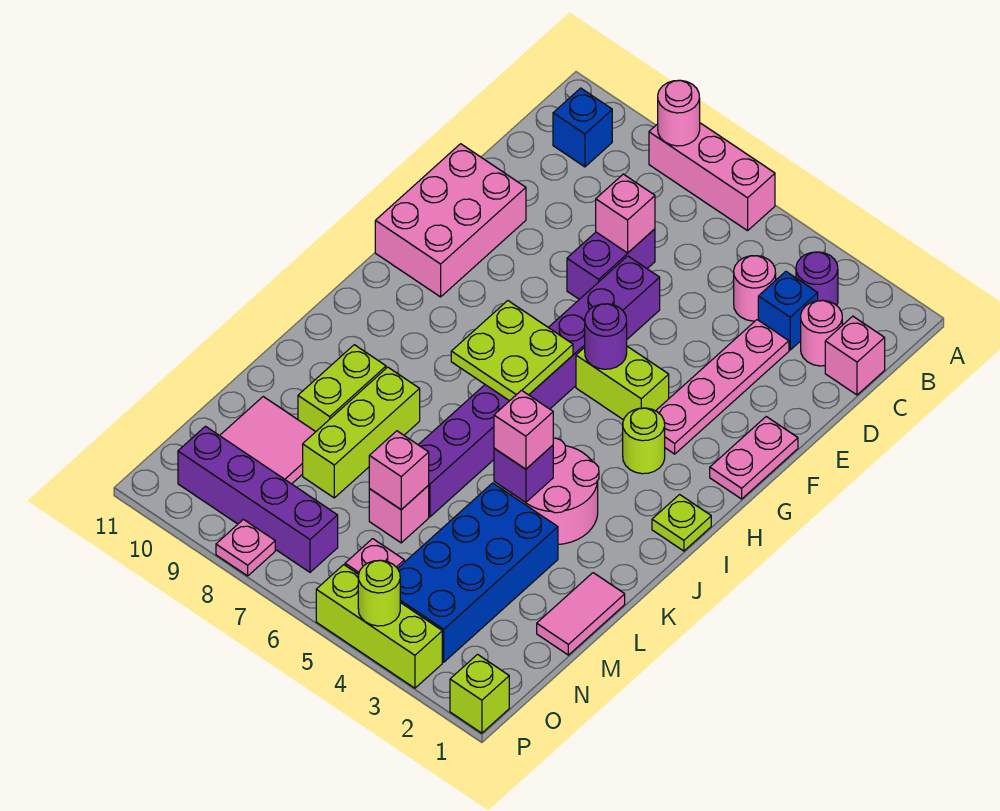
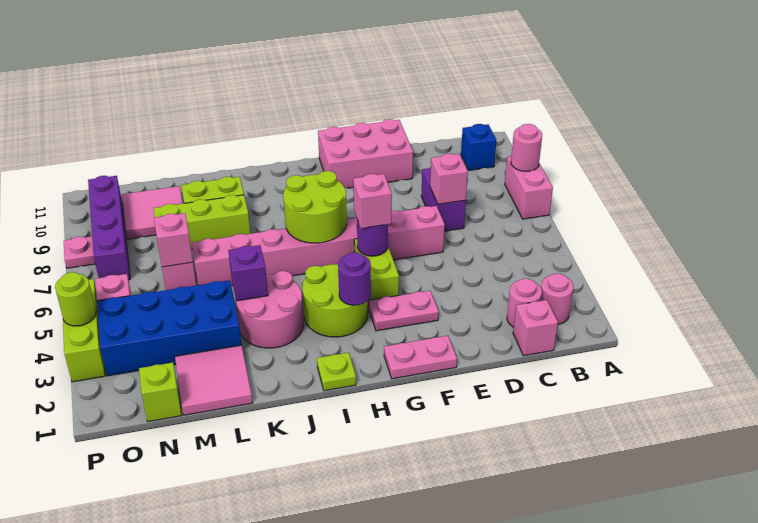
pink brick A6:A8 level 1 -> pink brick A7:A8 level 1
purple round brick B3 level 1 -> purple round brick H3 level 2
blue brick C3 level 1 -> none
pink round brick C4 level 1 -> pink round brick B2 level 1
pink plate D3:G3 level 1 -> pink plate F3:G3 level 1
purple brick D7:E7 level 1 -> purple brick D7:D8 level 1
purple brick E6:L6 level 1 -> pink brick E6:L6 level 1
lime round brick H3 level 1 -> lime round brick H3:I4 level 1
lime plate H6:I7 level 2 -> lime round brick H6:I7 level 2
pink brick K4 level 3 -> pink brick G5 level 3
pink tile L1:M1 level 1 -> pink tile L1:M2 level 1
lime brick P1 level 1 -> lime brick N1 level 1

